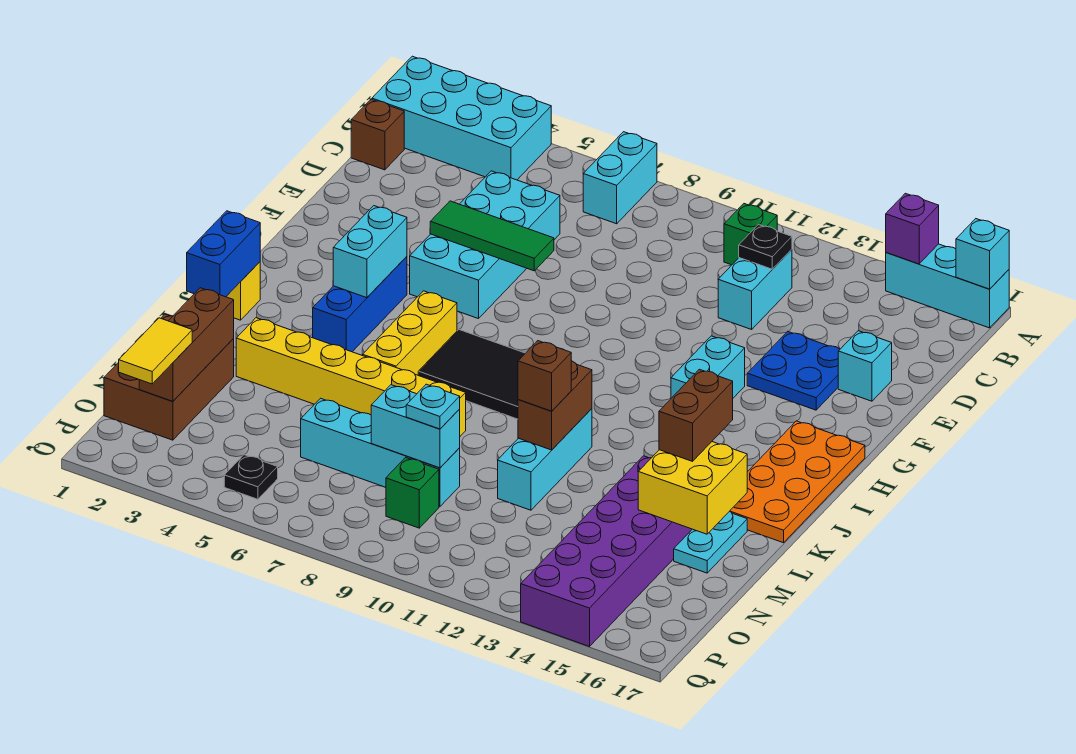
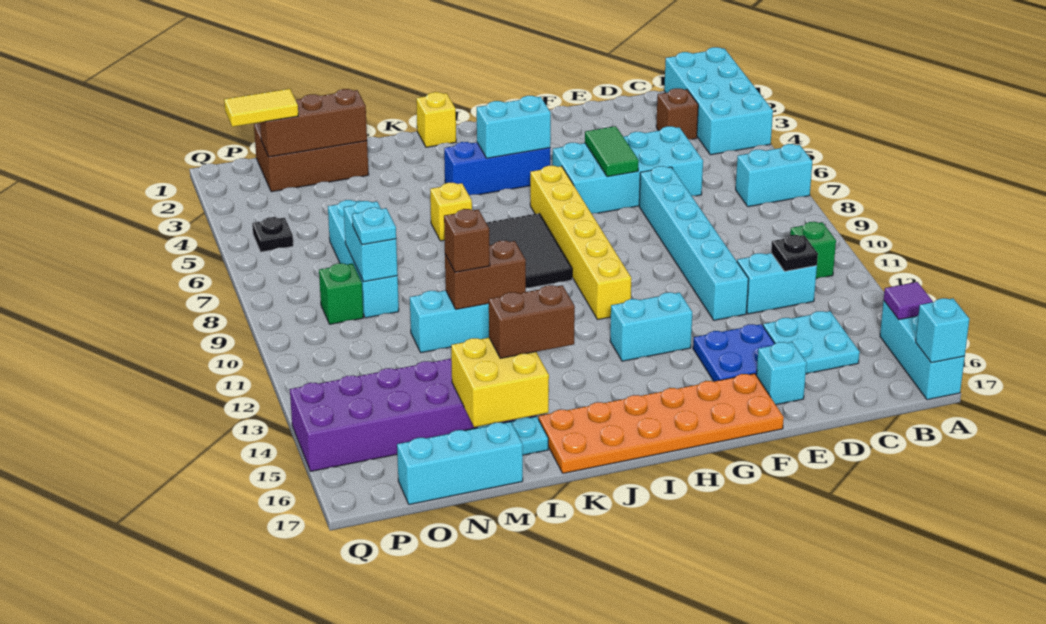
purple brick A15 level 2 -> purple tile A15 level 2
brown brick C1 level 1 -> brown brick C3 level 1
none -> cyan plate C14:D15 level 1
none -> cyan brick E7:E12 level 1
green tile F5:F7 level 2 -> green tile F5:F6 level 2
orange plate H16:K17 level 1 -> orange plate F16:K17 level 1
yellow brick I6:K6 level 1 -> yellow brick K6 level 1
blue brick J1:K1 level 2 -> none
yellow brick L3:L8 level 1 -> yellow brick H6:H11 level 1
none -> cyan brick M17:O17 level 1

